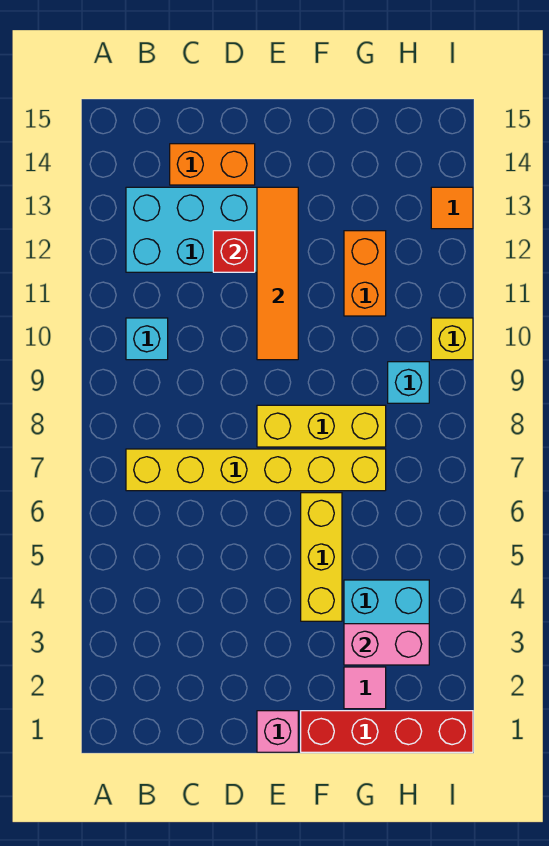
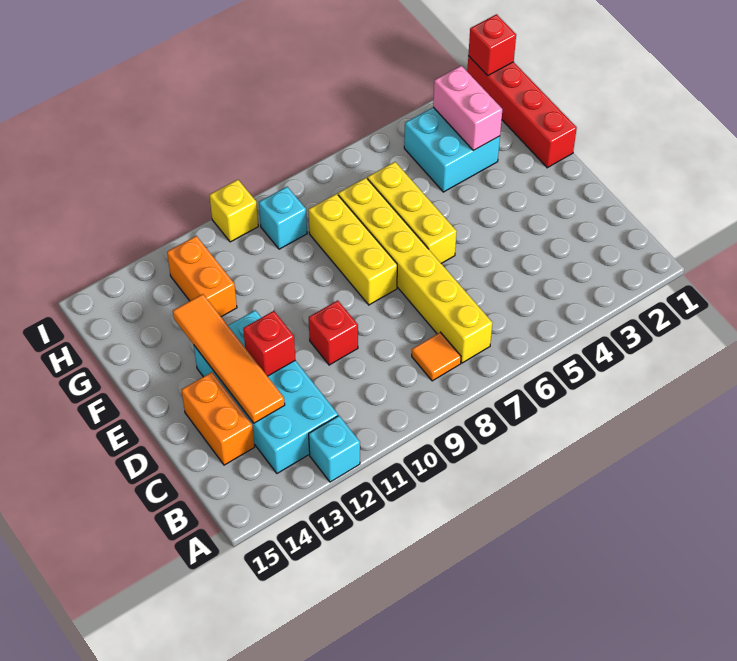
cyan brick B10 level 1 -> cyan brick A12 level 1
none -> red brick D10 level 1
pink brick E1 level 1 -> none
orange tile E10:E13 level 2 -> orange tile C13:F13 level 2
yellow brick F4:F6 level 1 -> yellow brick E6:G6 level 1
pink tile G2 level 1 -> none
orange brick G11:G12 level 1 -> orange brick G12:H12 level 1
none -> red brick I1 level 2
orange tile I13 level 1 -> orange tile B8 level 1

